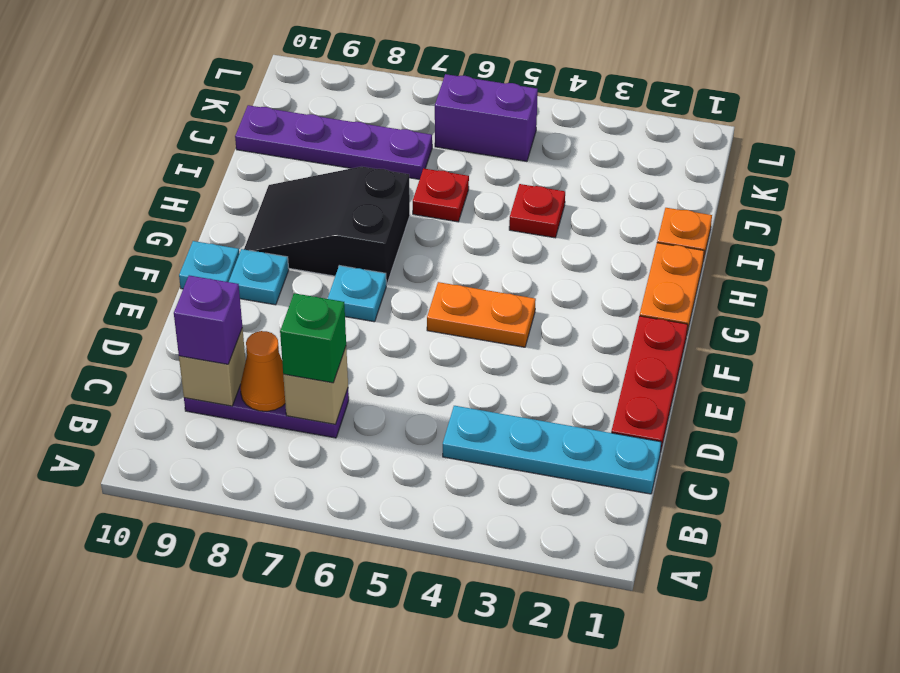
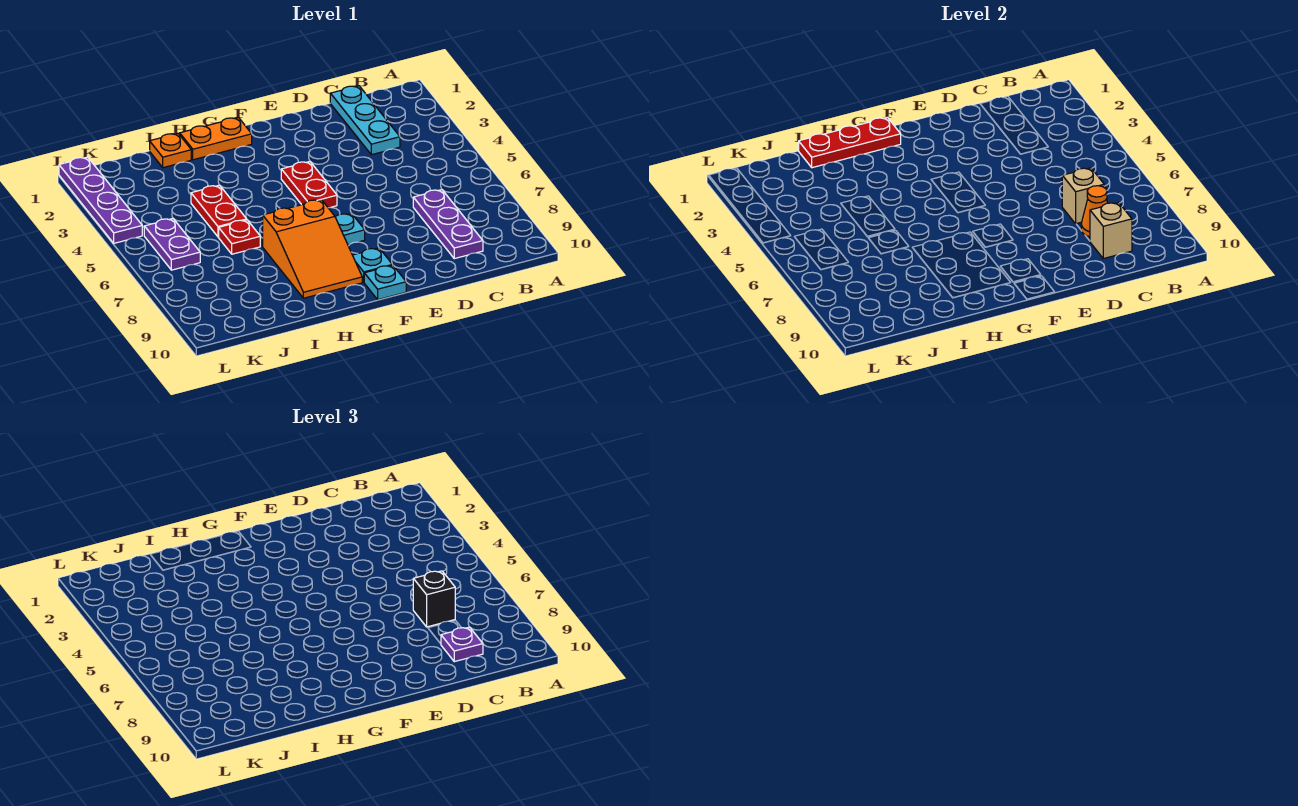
cyan plate C1:C4 level 1 -> cyan plate C1:C3 level 1
green brick C7 level 3 -> black brick C7 level 3
purple brick C9 level 3 -> purple plate C9 level 3
red plate D1:F1 level 1 -> red plate G1:I1 level 2
orange plate F4:F5 level 1 -> red plate F4:F5 level 1
black slope G7:H9 level 1 top 7 -> orange slope G7:H9 level 1 top 7
red plate I4 level 1 -> red plate I4:I5 level 1
purple plate J7:J10 level 1 -> purple plate L1:L4 level 1
purple brick K5:K6 level 1 -> purple plate K5:K6 level 1

